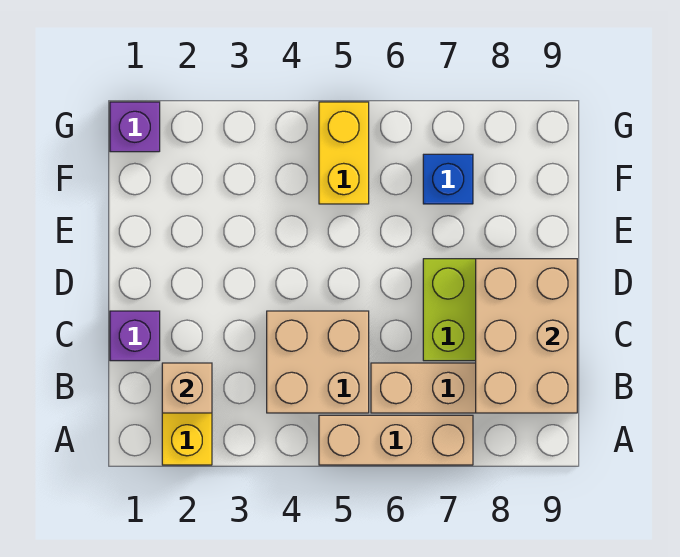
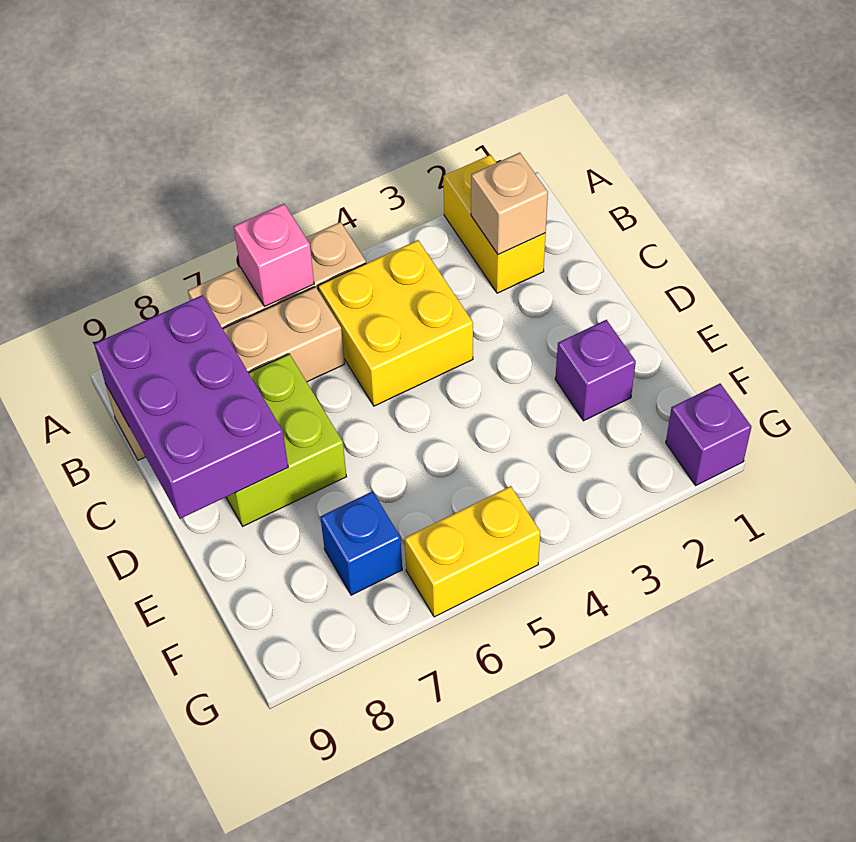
none -> pink brick A6 level 2
tan brick B4:C5 level 1 -> yellow brick B4:C5 level 1
tan brick B8:D9 level 2 -> purple brick B8:D9 level 2
purple brick C1 level 1 -> purple brick E2 level 1
yellow brick F5:G5 level 1 -> yellow brick G5:G6 level 1

